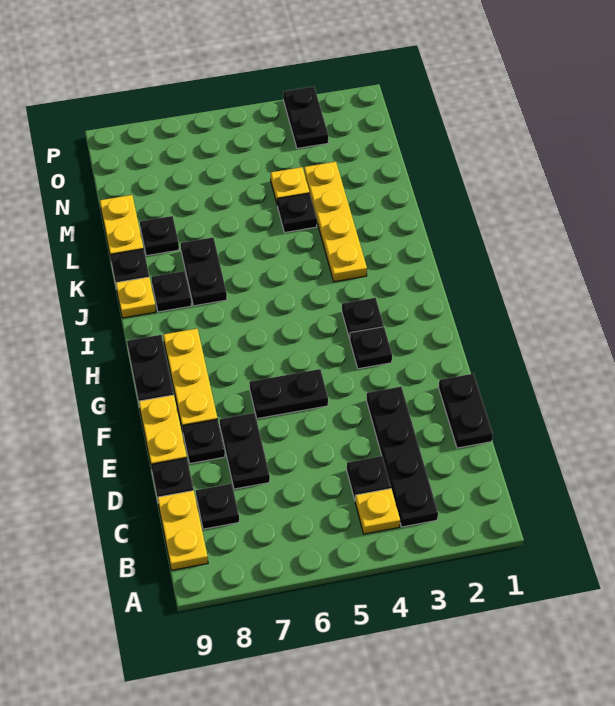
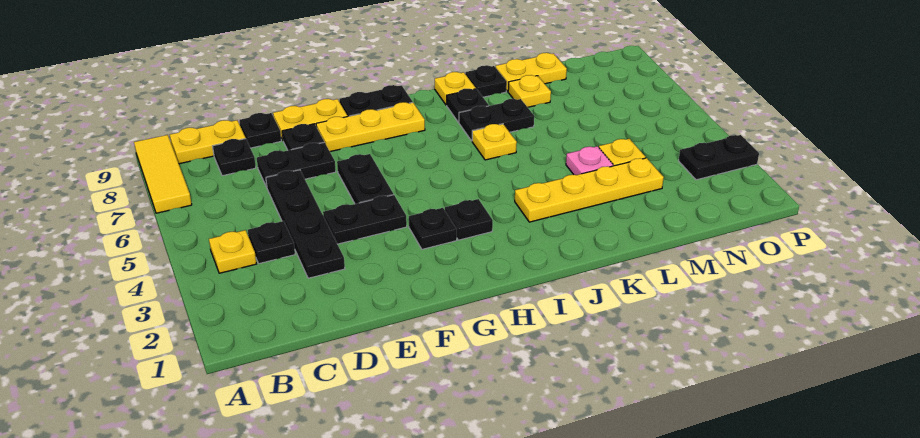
none -> yellow tile A7:A9 level 1
black plate B3:E3 level 1 -> black plate D3:D6 level 1
black plate D1:E1 level 1 -> black plate E4:F4 level 1
none -> yellow plate J6 level 1
black plate L4 level 1 -> pink plate L4 level 1
black plate L8 level 1 -> yellow plate L8 level 1

